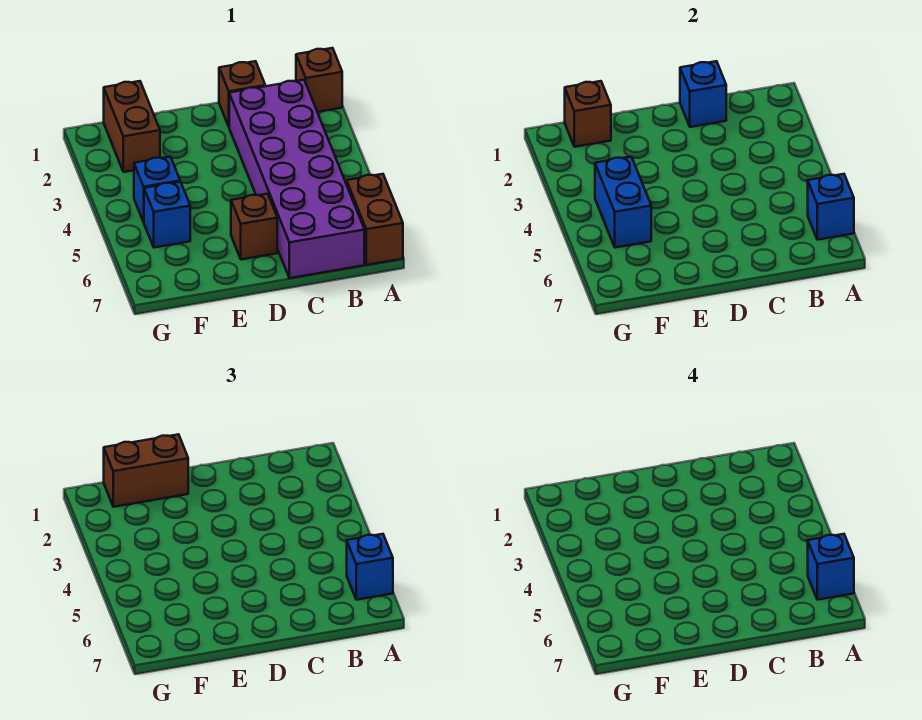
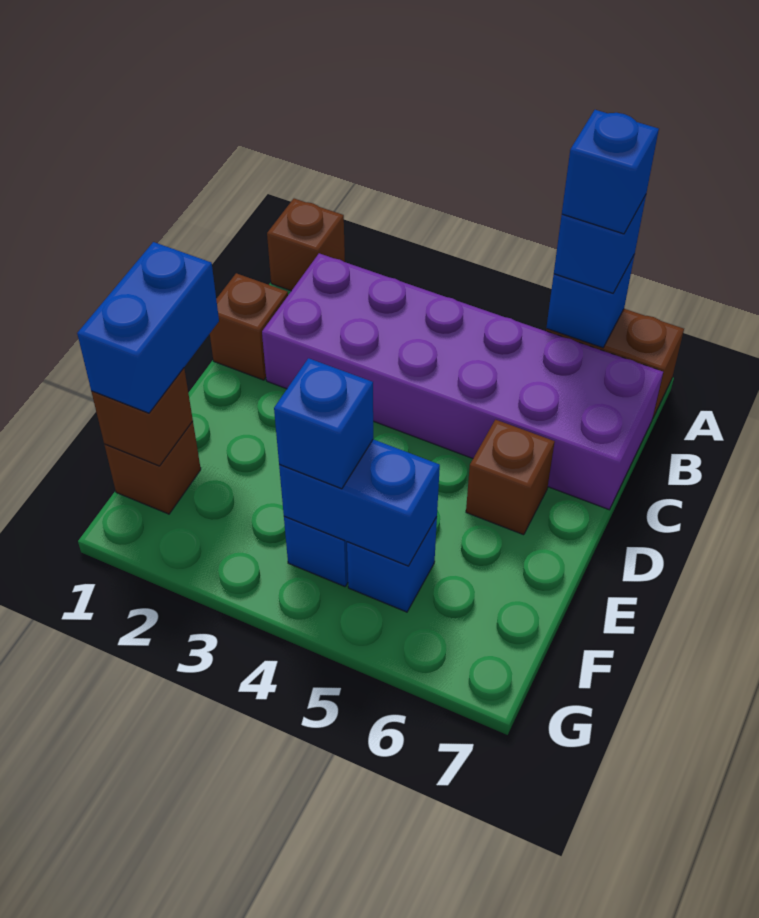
blue brick C1 level 2 -> blue brick F4 level 3
brown brick E1:F1 level 3 -> blue brick E1:F1 level 3
brown brick F1:F2 level 1 -> brown brick F1 level 1

